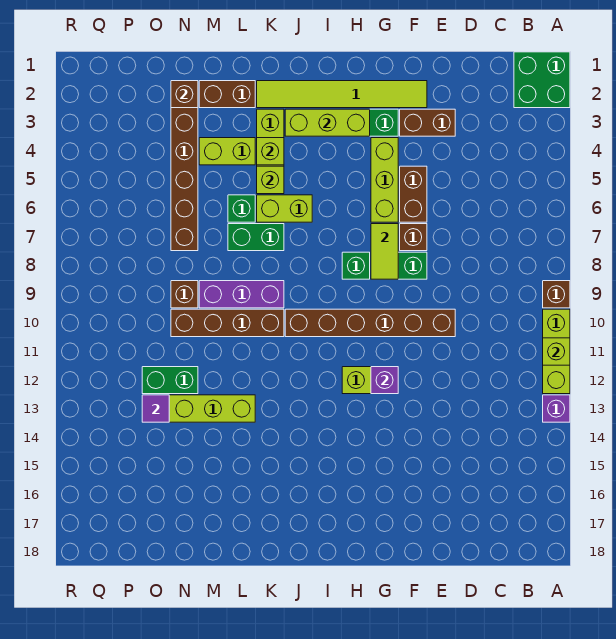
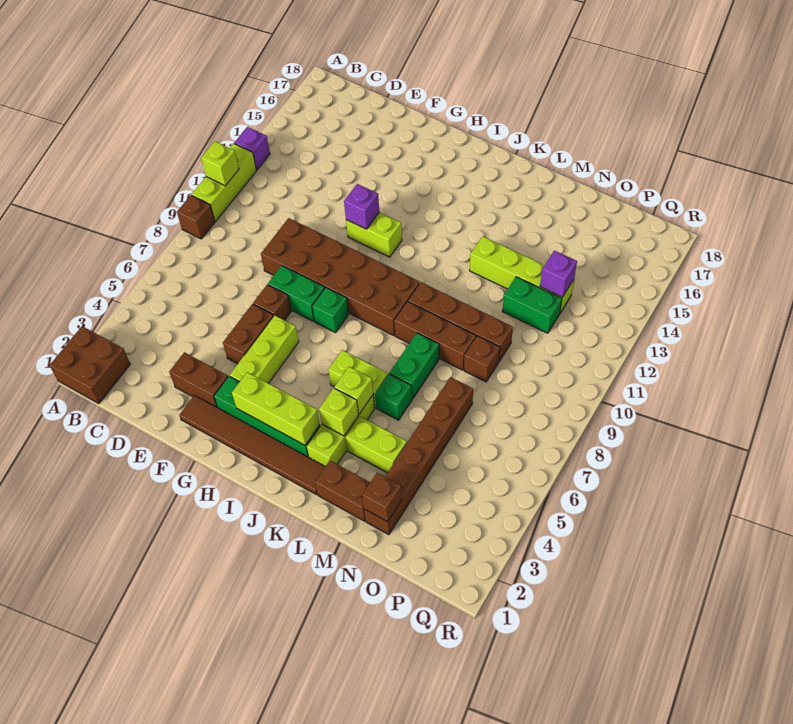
green brick A1:B2 level 1 -> brown brick A1:B2 level 1
brown brick E10:J10 level 1 -> brown brick E9:J10 level 1
lime tile F2:K2 level 1 -> brown tile F2:K2 level 1
lime tile G7:G8 level 2 -> none
green brick K7:L7 level 1 -> green brick L7:L8 level 1
purple brick K9:M9 level 1 -> brown brick K9:M9 level 1
purple tile O13 level 2 -> purple brick O13 level 2

